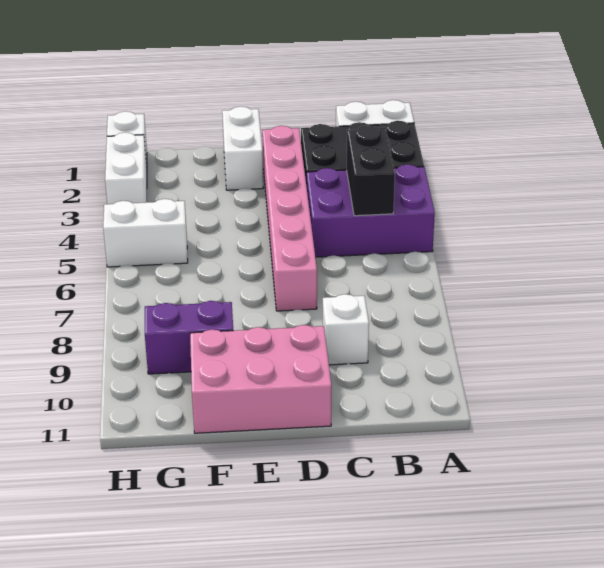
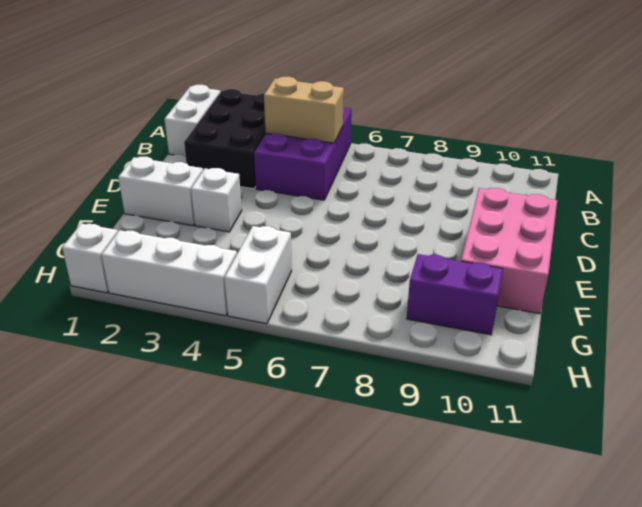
black brick B4:B5 level 2 -> tan brick B4:B5 level 2
white brick C9 level 1 -> white brick E3 level 1
pink brick D2:D7 level 1 -> none
purple brick F9:G9 level 1 -> purple brick G9:G10 level 1
white brick H2:H3 level 1 -> white brick H2:H4 level 1

